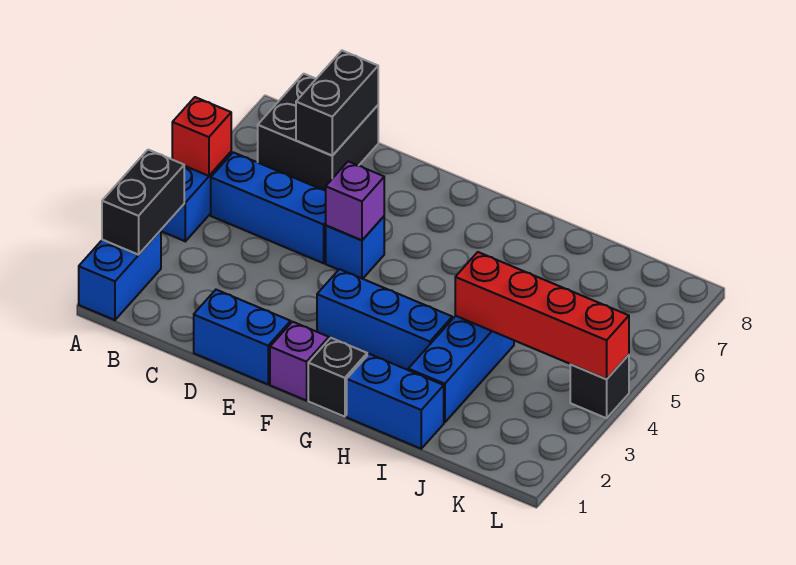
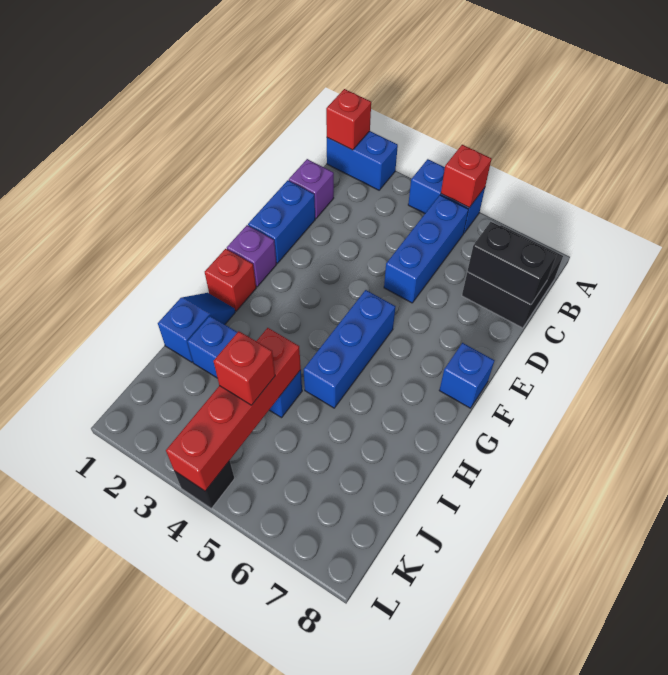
none -> red brick A1 level 2
black brick A2:A3 level 2 -> none
blue brick E5 level 1 -> blue brick F8 level 1
purple brick E5 level 2 -> purple brick C1 level 1
blue brick F3:H3 level 1 -> blue brick F5:H5 level 1
black brick G1 level 1 -> red brick G1 level 1
blue brick H1:I1 level 1 -> blue slope H1:I1 level 1 top I
none -> red brick J4 level 3

